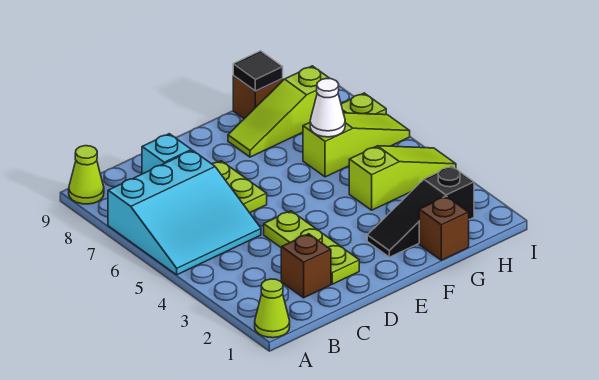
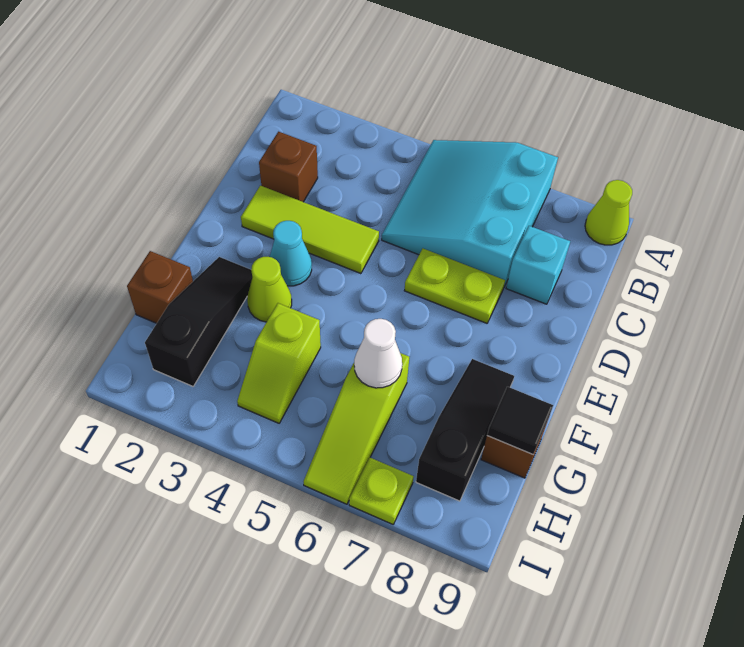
lime cone A1 level 1 -> lime cone F3 level 1
lime plate D2:D4 level 1 -> lime tile D2:D4 level 1
none -> cyan cone E3 level 1
lime slope F8:H8 level 1 top H -> black slope F8:H8 level 1 top H
lime slope G4:I4 level 1 top G -> lime slope G4:H4 level 1 top G

